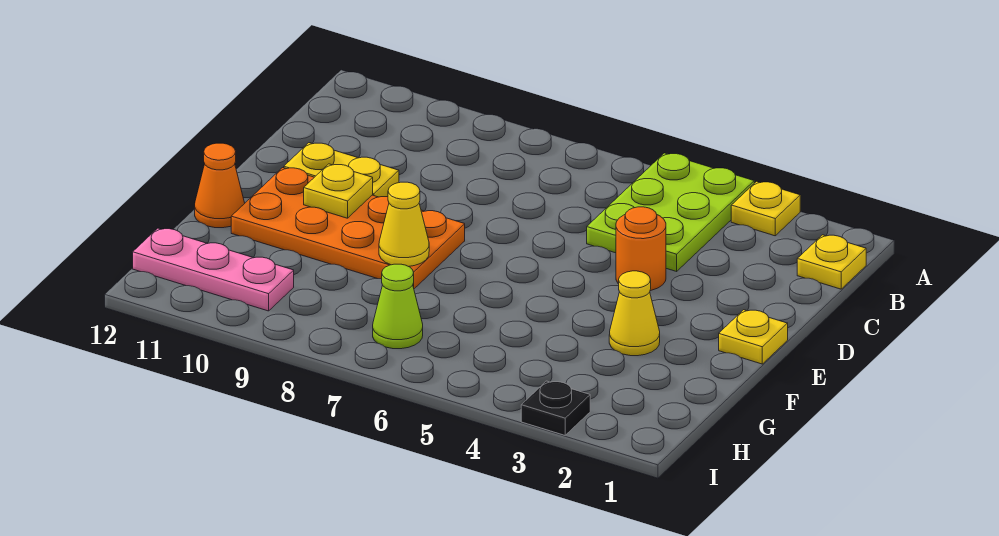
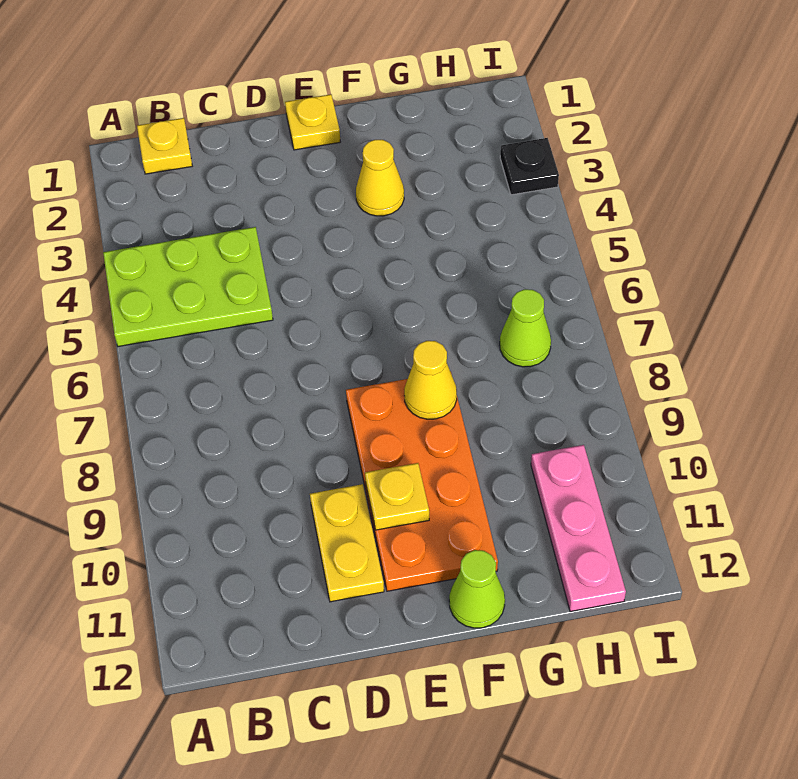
yellow plate A3 level 1 -> none
orange round brick D4 level 1 -> none
orange cone F12 level 1 -> lime cone F12 level 1

